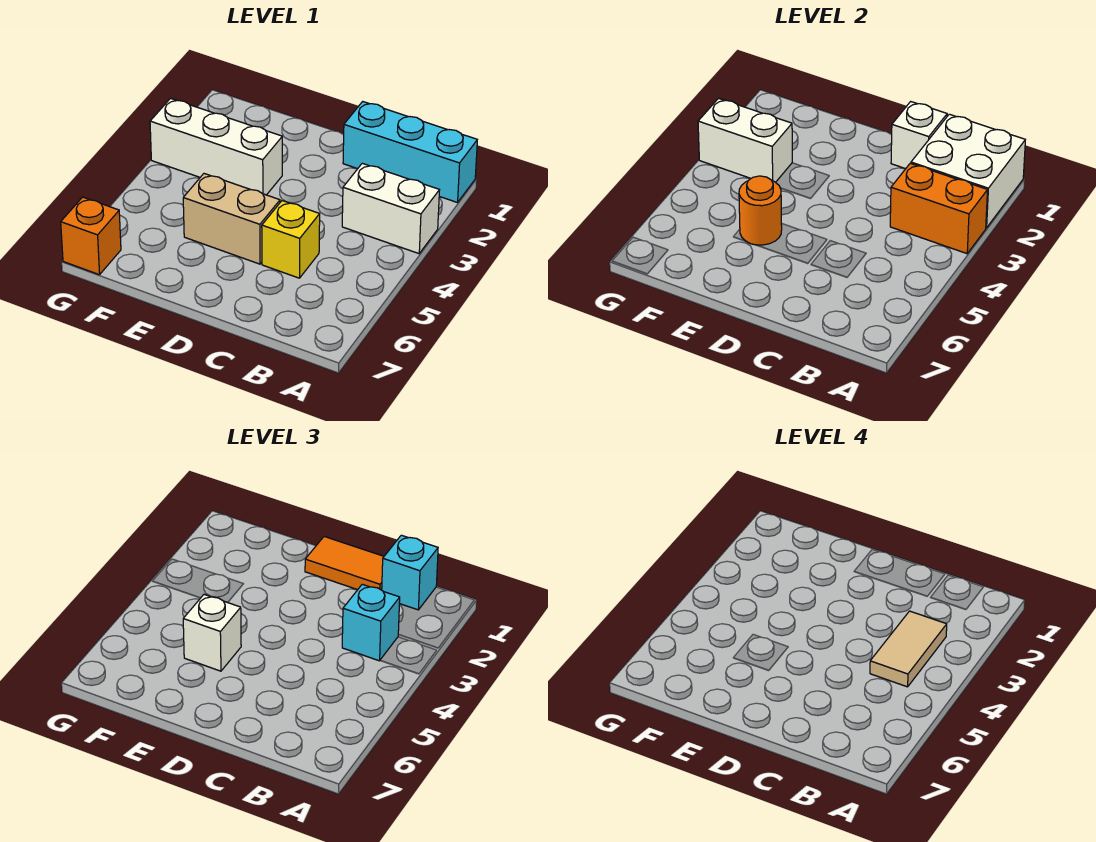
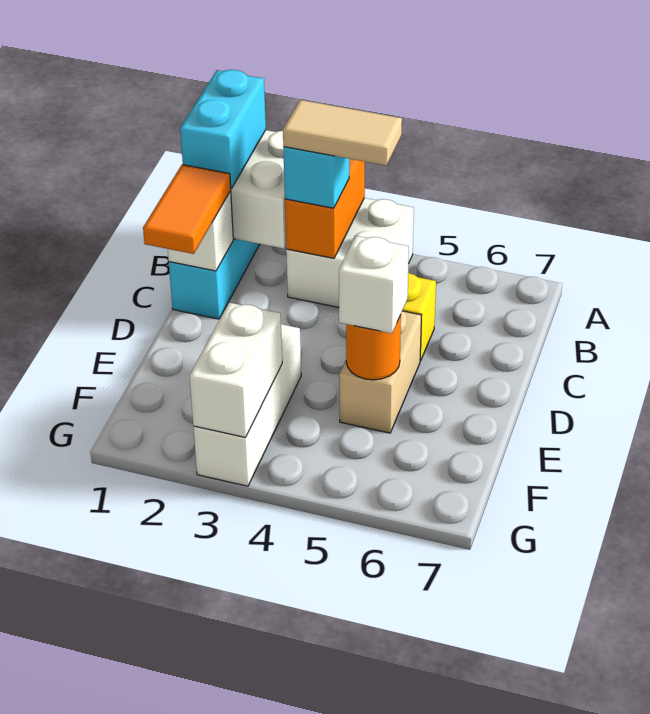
white brick A3:B3 level 1 -> white brick A3:B4 level 1
cyan brick B1 level 3 -> cyan brick A1:B1 level 3
orange brick G7 level 1 -> none

